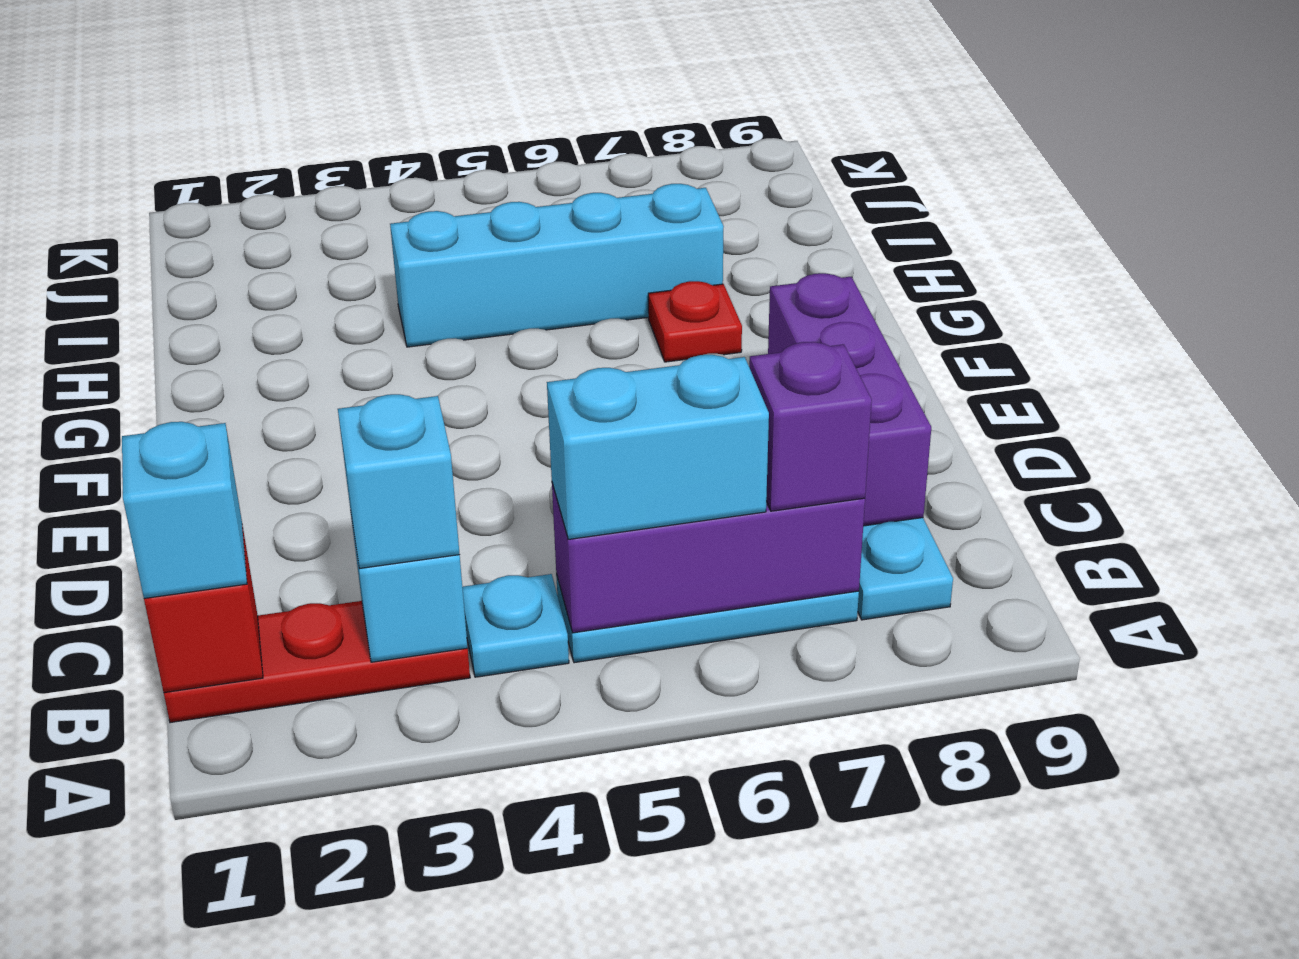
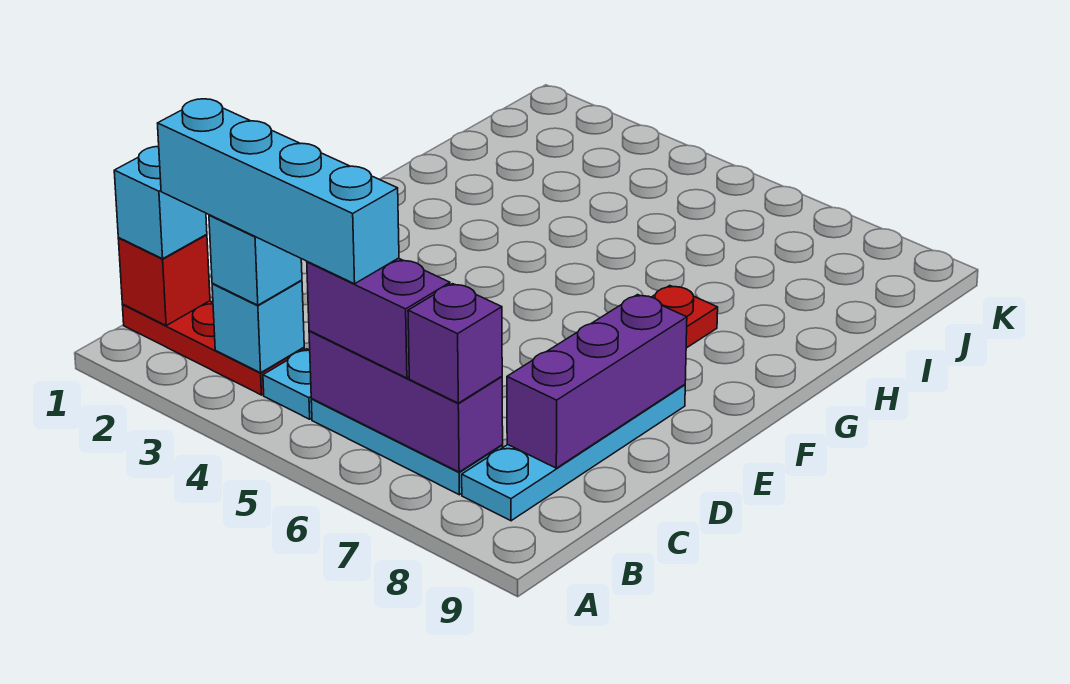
cyan brick B5:B6 level 3 -> purple brick B5:B6 level 3
cyan brick H4:H7 level 1 -> cyan brick B2:B5 level 4

